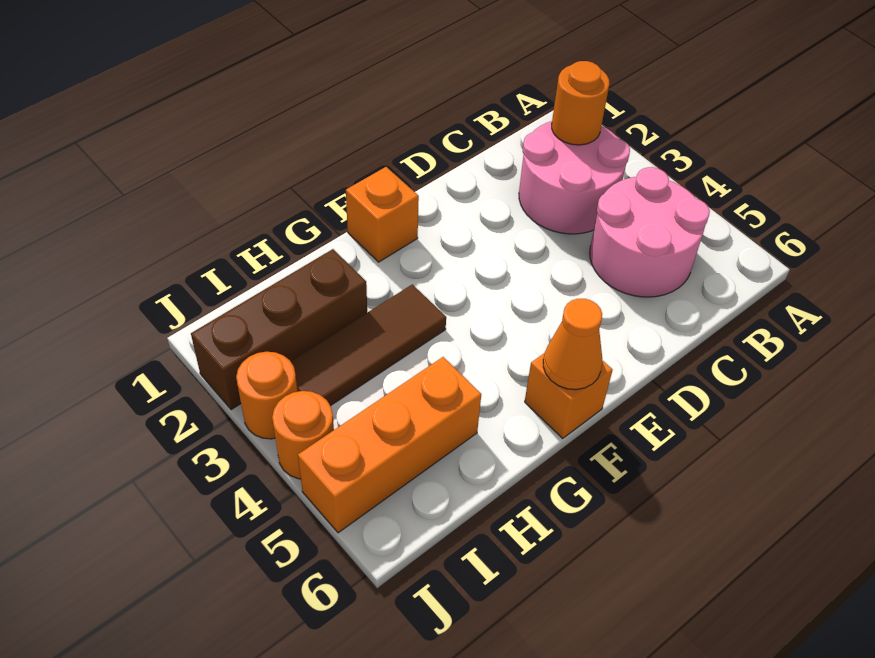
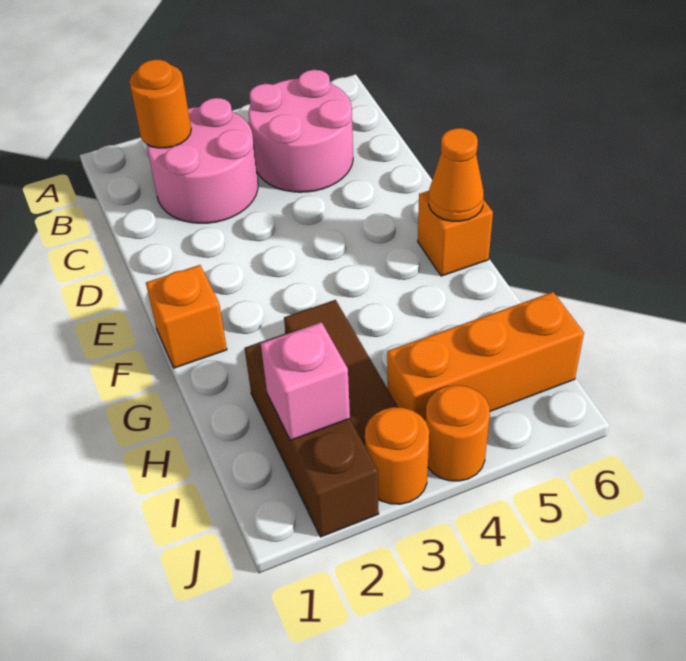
orange brick H5:J5 level 1 -> orange brick I4:I6 level 1
none -> pink brick I2 level 2

